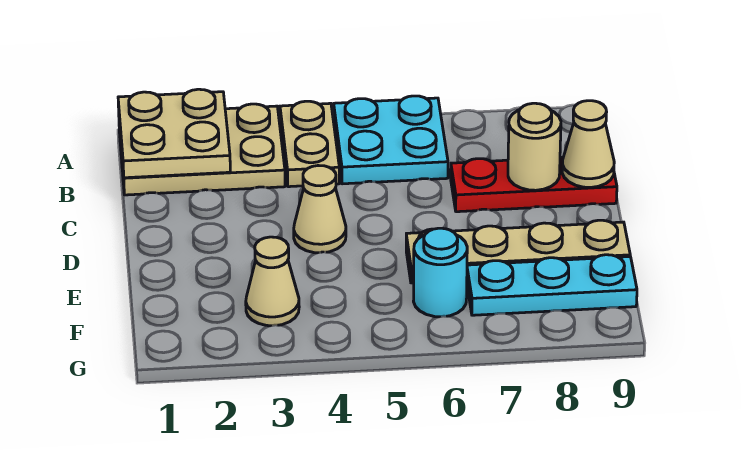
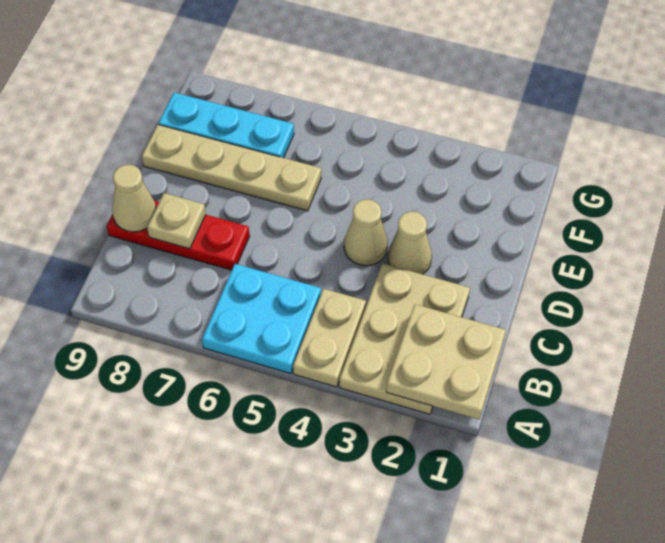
tan plate A1:B3 level 1 -> tan plate A2:C3 level 1
tan round brick C8 level 2 -> tan plate C8 level 2
tan cone F3 level 1 -> tan cone D3 level 1
cyan round brick F6 level 1 -> none

